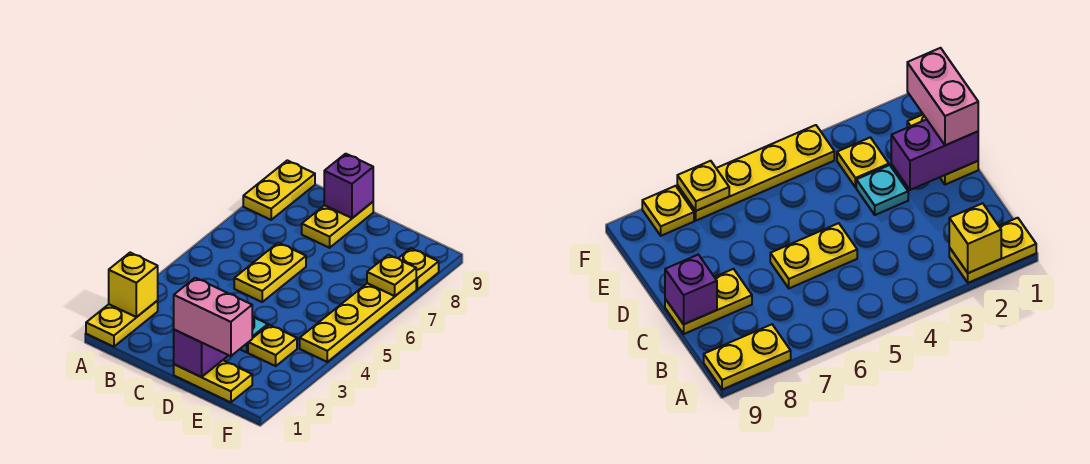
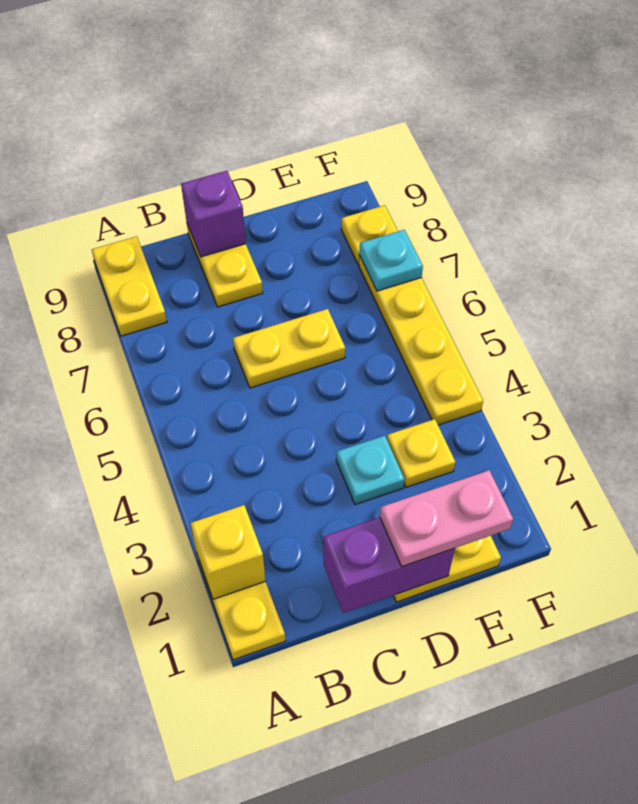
yellow plate C5:C6 level 1 -> yellow plate C6:D6 level 1
purple brick D1:D2 level 2 -> purple brick C1:D1 level 2
pink brick D1:E1 level 3 -> pink plate D1:E1 level 3
yellow plate F7 level 2 -> cyan plate F7 level 2

